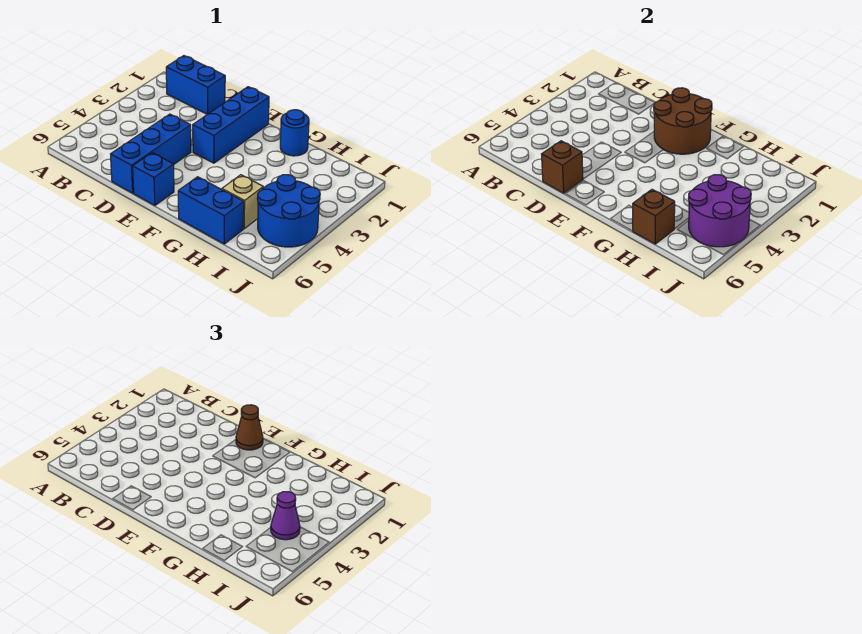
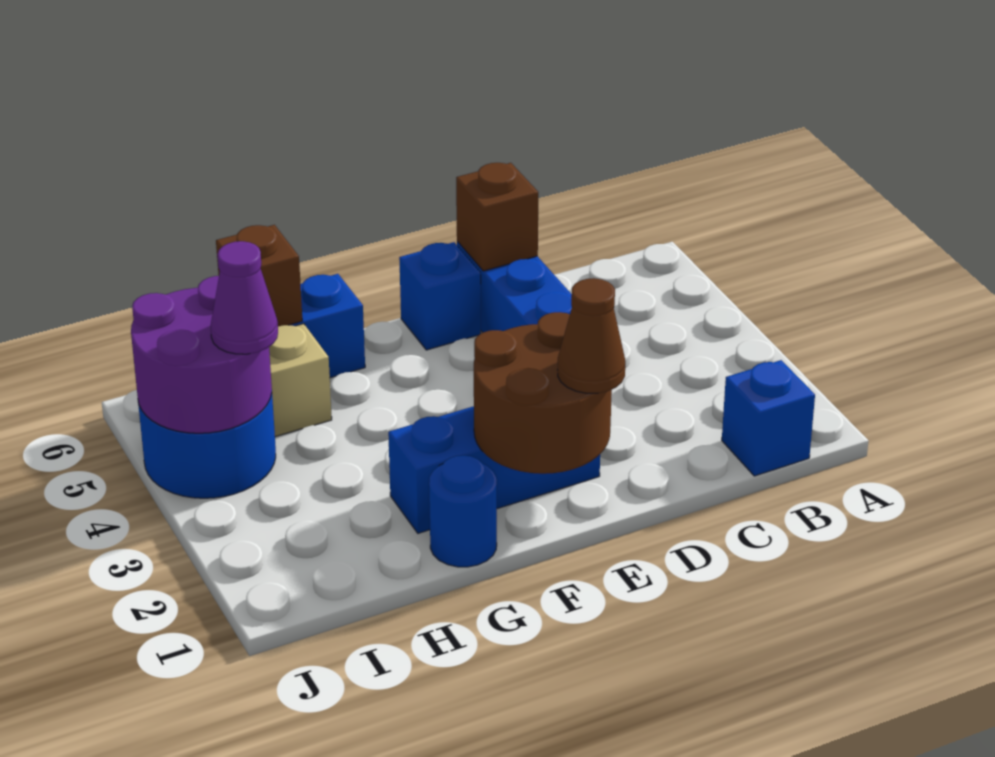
blue brick B1:C1 level 1 -> blue brick B1 level 1
blue brick E1:E3 level 1 -> blue brick E2:G2 level 1

